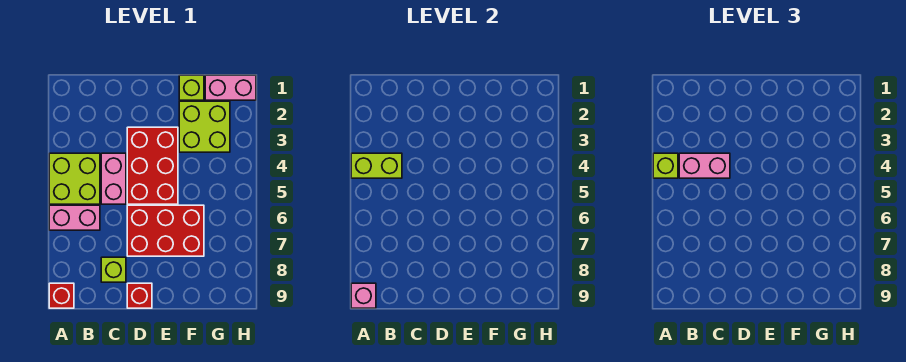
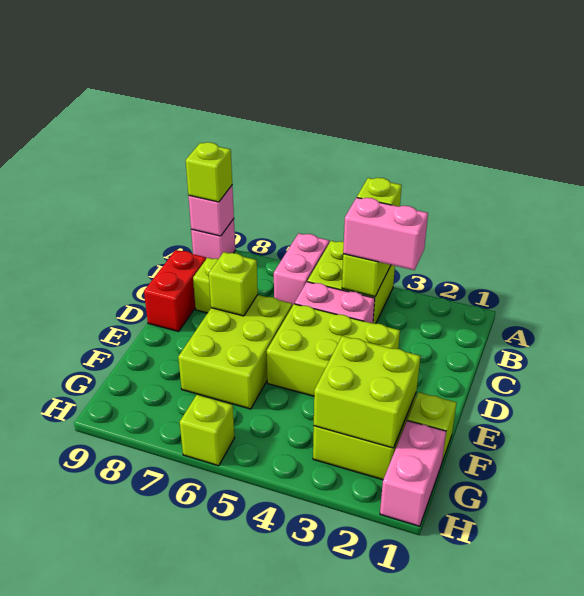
red brick A9 level 1 -> pink brick A9 level 1
none -> lime brick A9 level 3
pink brick B4:C4 level 3 -> pink brick B3:B4 level 3
red brick D3:E5 level 1 -> lime brick D3:E5 level 1
red brick D6:F7 level 1 -> lime brick D6:F7 level 1
none -> lime brick D7 level 2
red brick D9 level 1 -> red brick C9:D9 level 1
none -> lime brick F2:G3 level 2
none -> lime brick H6 level 1

